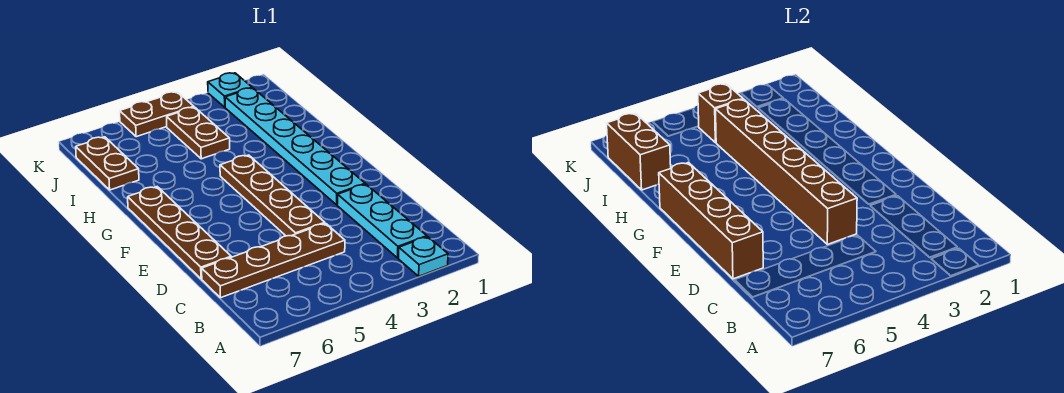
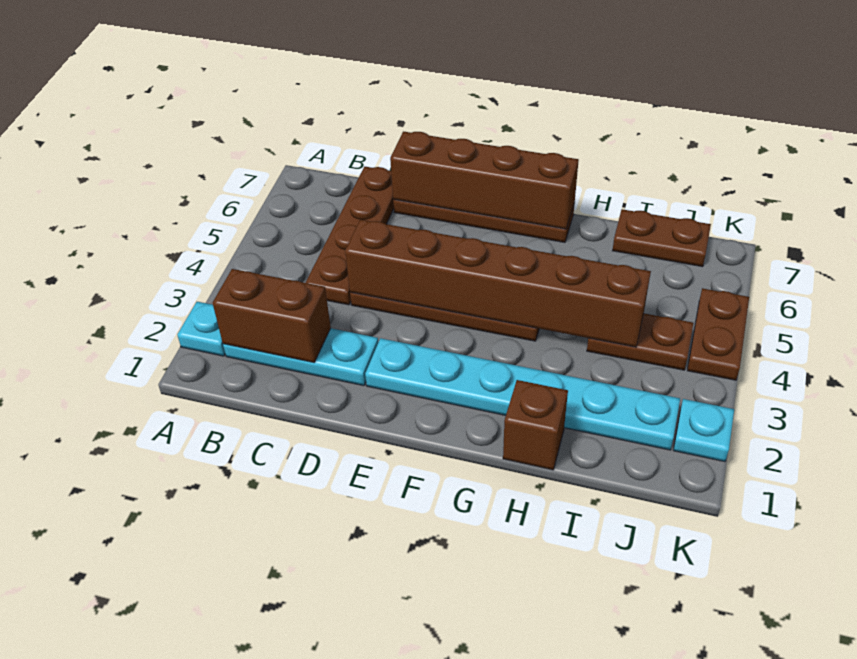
brown brick I7:J7 level 2 -> brown brick B2:C2 level 2
brown brick J4 level 2 -> brown brick H1 level 1

